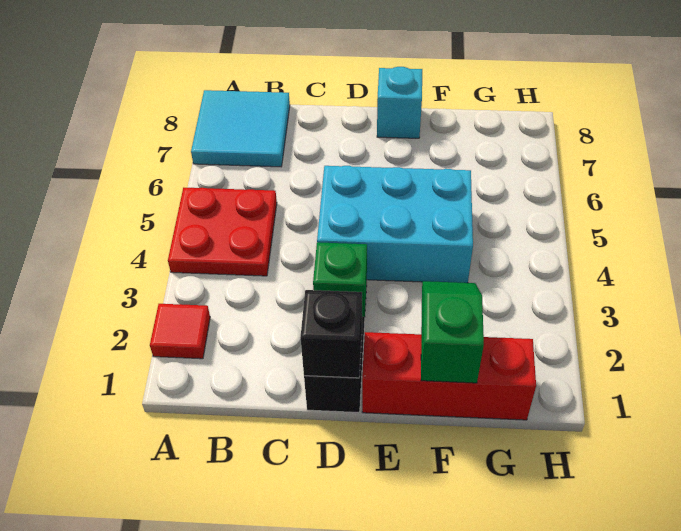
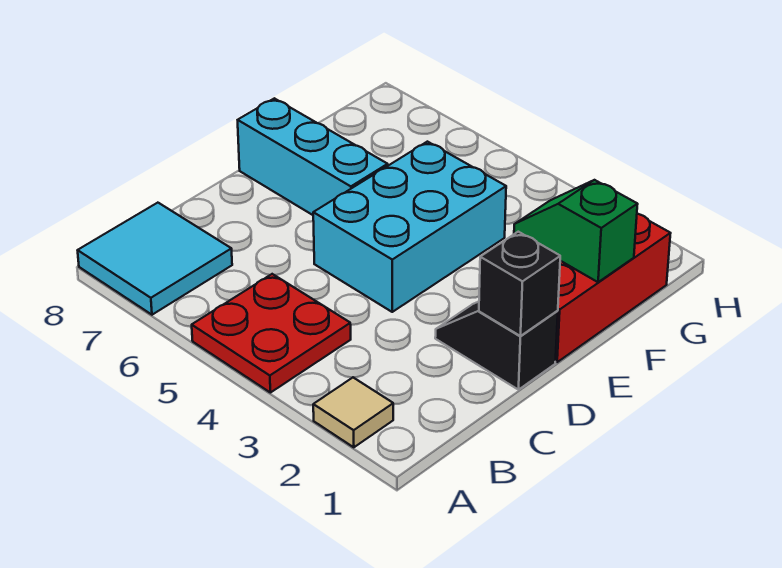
red tile A2 level 1 -> tan tile A2 level 1
green brick D3 level 1 -> none
cyan brick E8 level 1 -> cyan brick E6:E8 level 1

